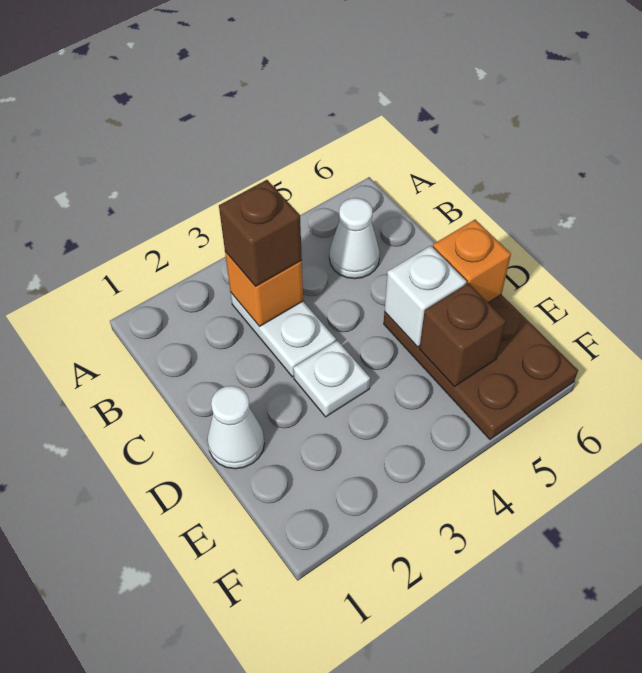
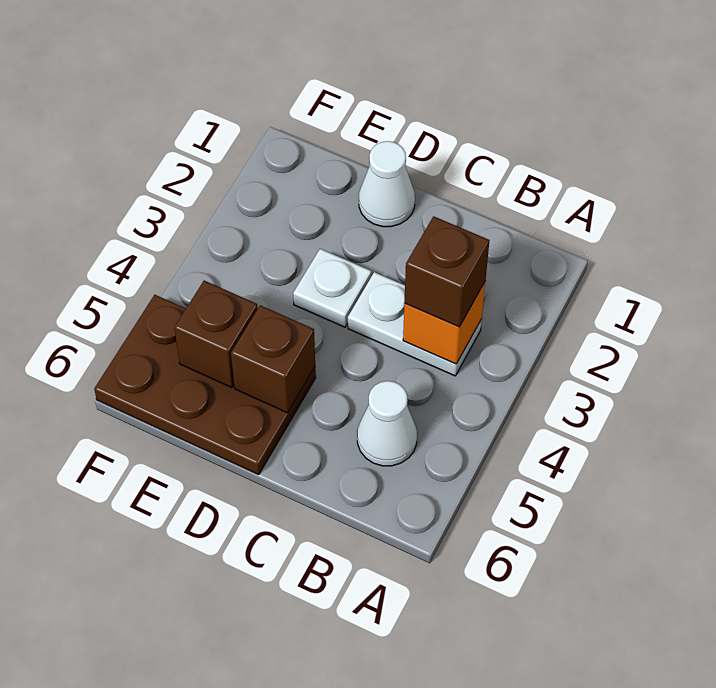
white brick D5 level 2 -> brown brick D5 level 2
orange brick D6 level 2 -> none

